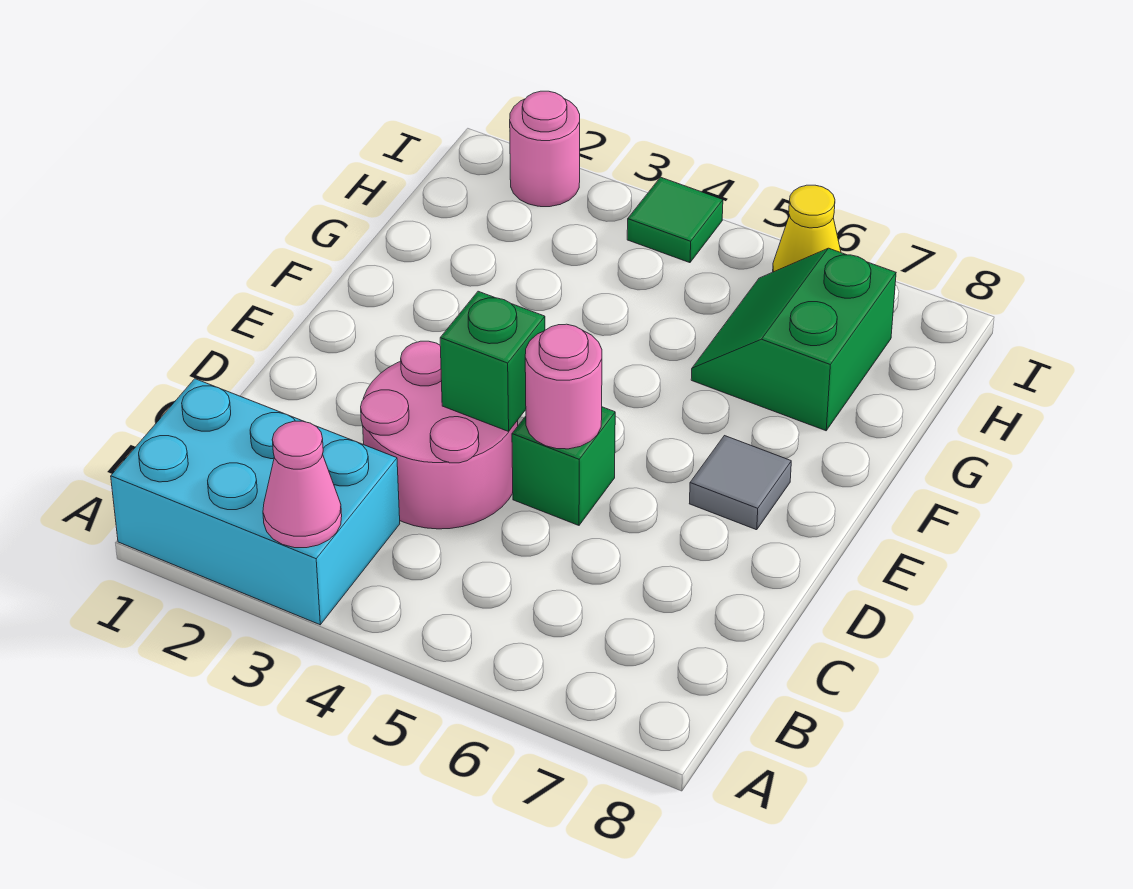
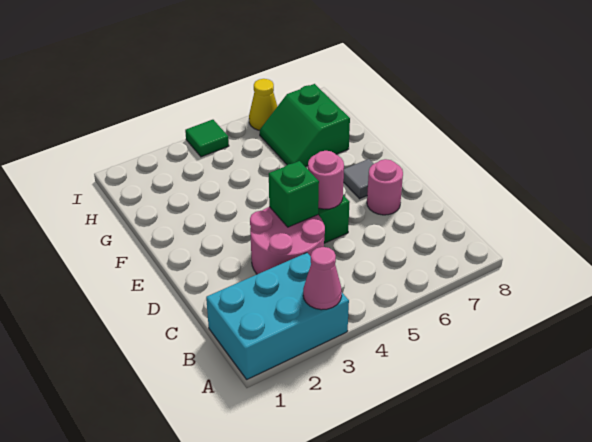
pink round brick I2 level 1 -> pink round brick D7 level 1

